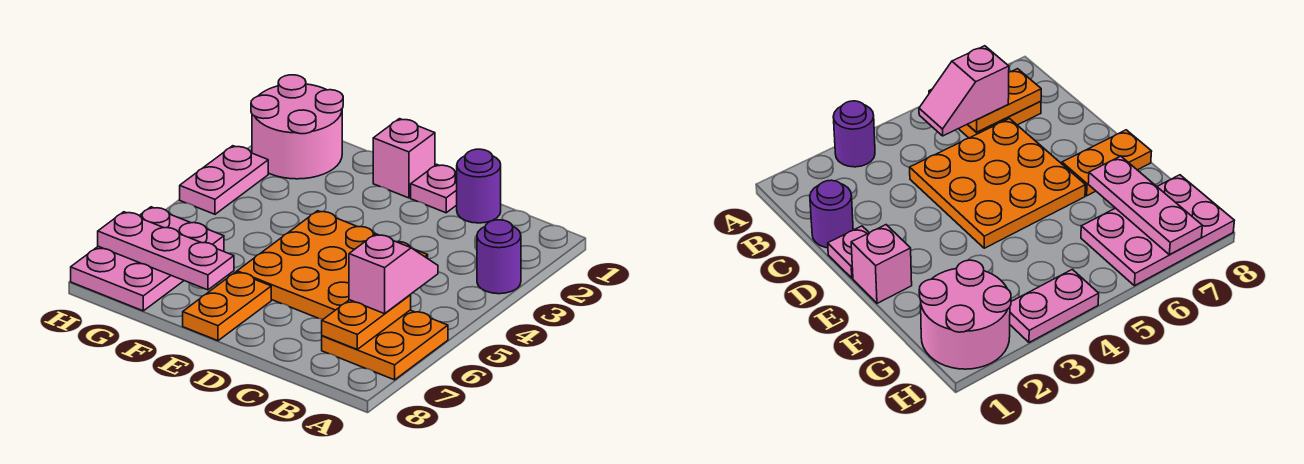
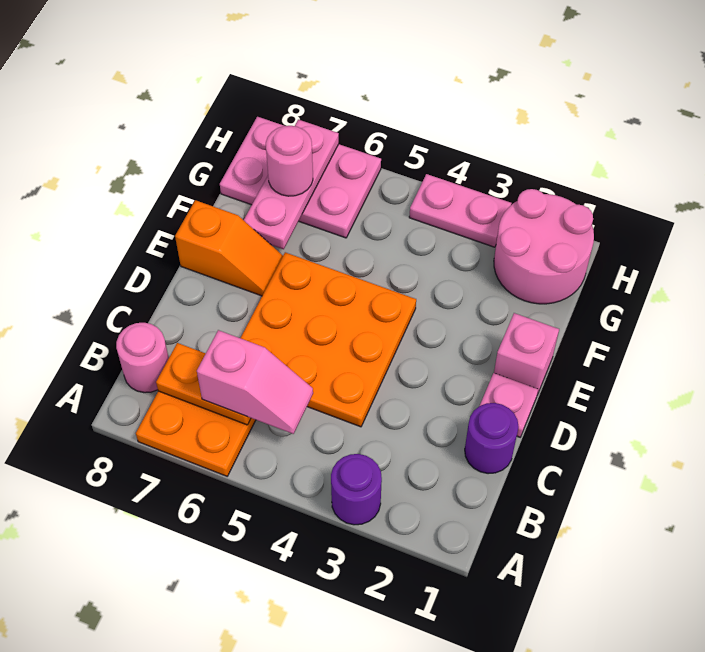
none -> pink round brick B8 level 1
orange plate E7:E8 level 1 -> orange slope E7:E8 level 1 top 8
none -> pink round brick G7 level 3

